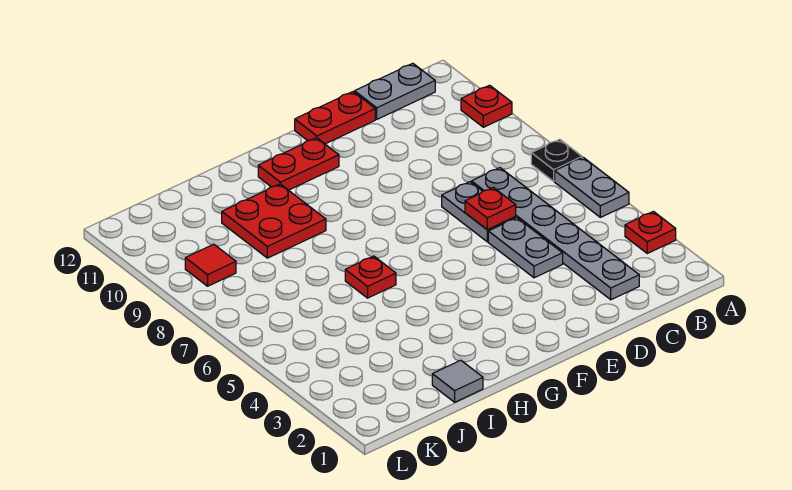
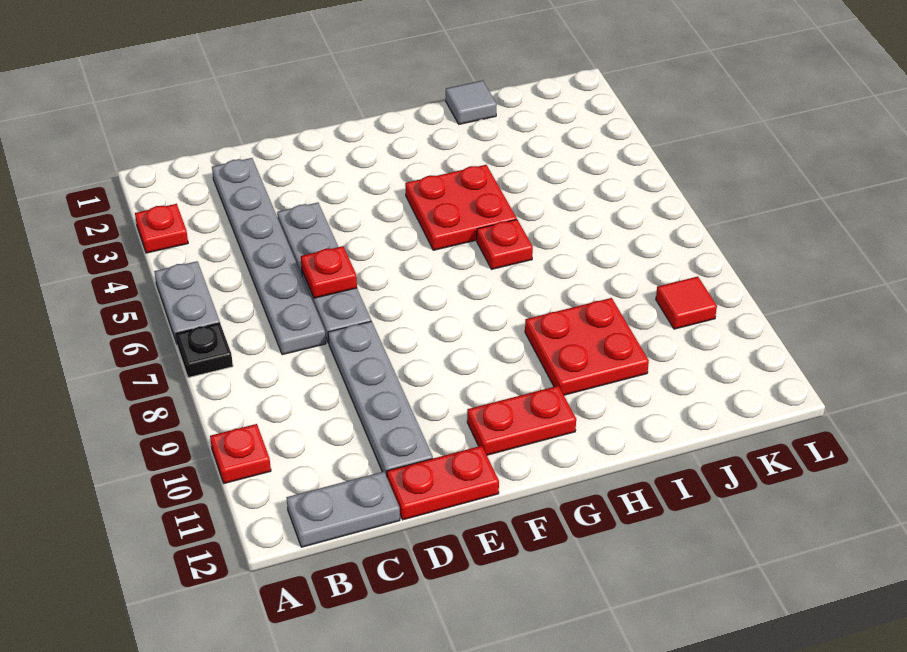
none -> grey plate D8:D11 level 1
none -> red plate G4:H5 level 1

